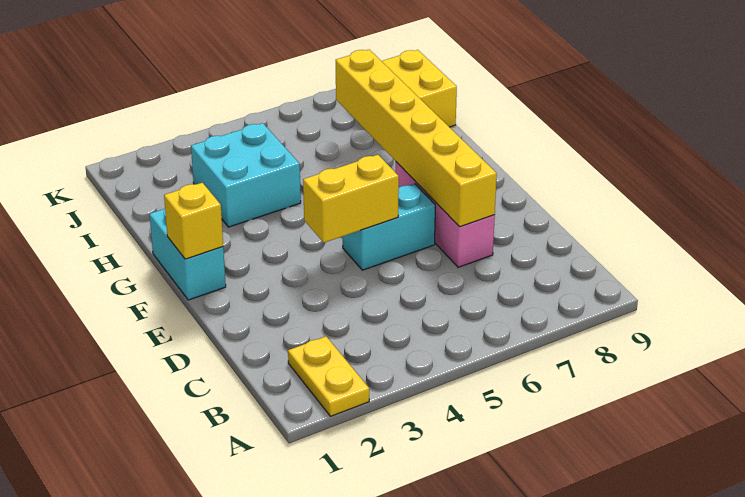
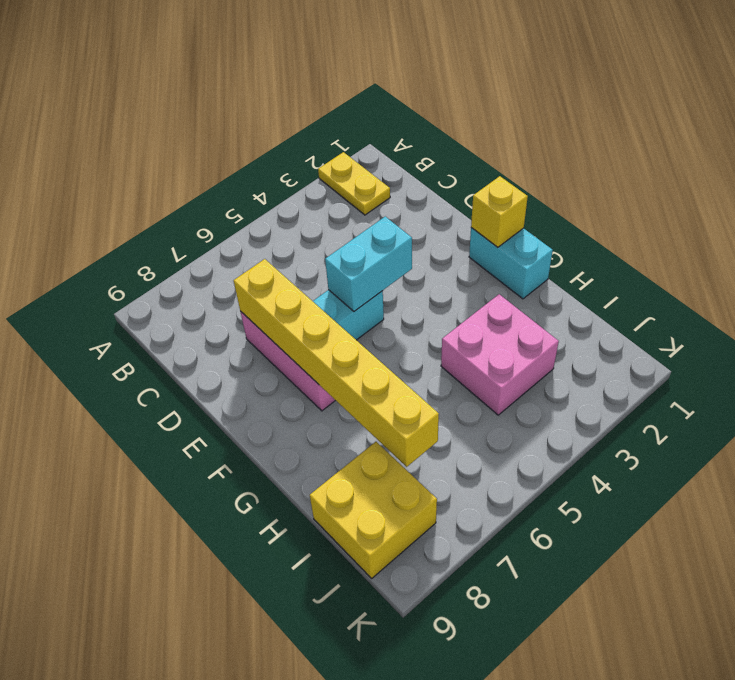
yellow brick E4:E5 level 2 -> cyan brick E4:E5 level 2
cyan brick H3:I4 level 1 -> pink brick H3:I4 level 1

